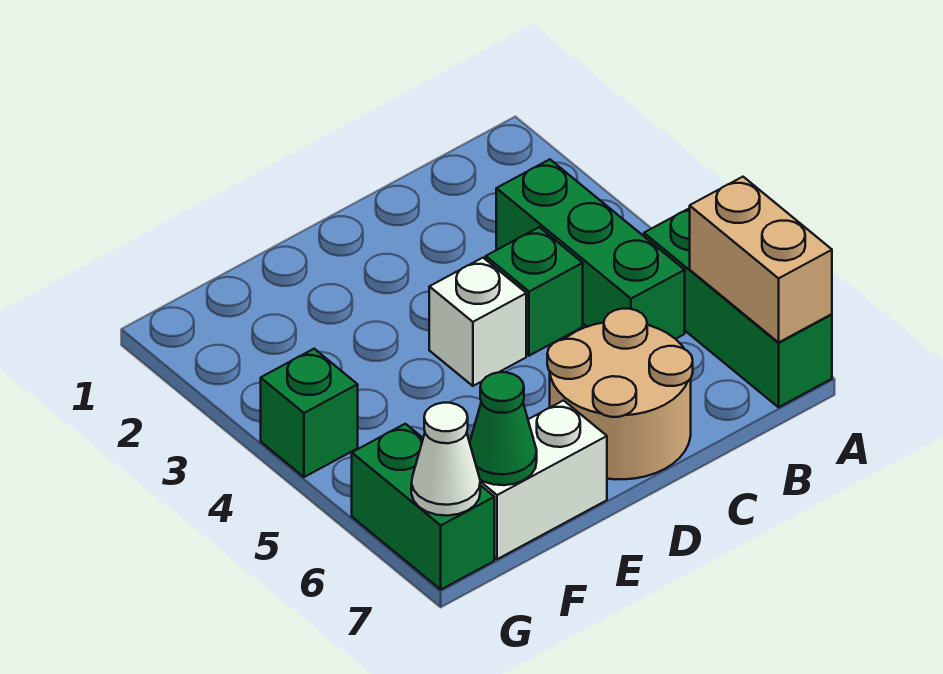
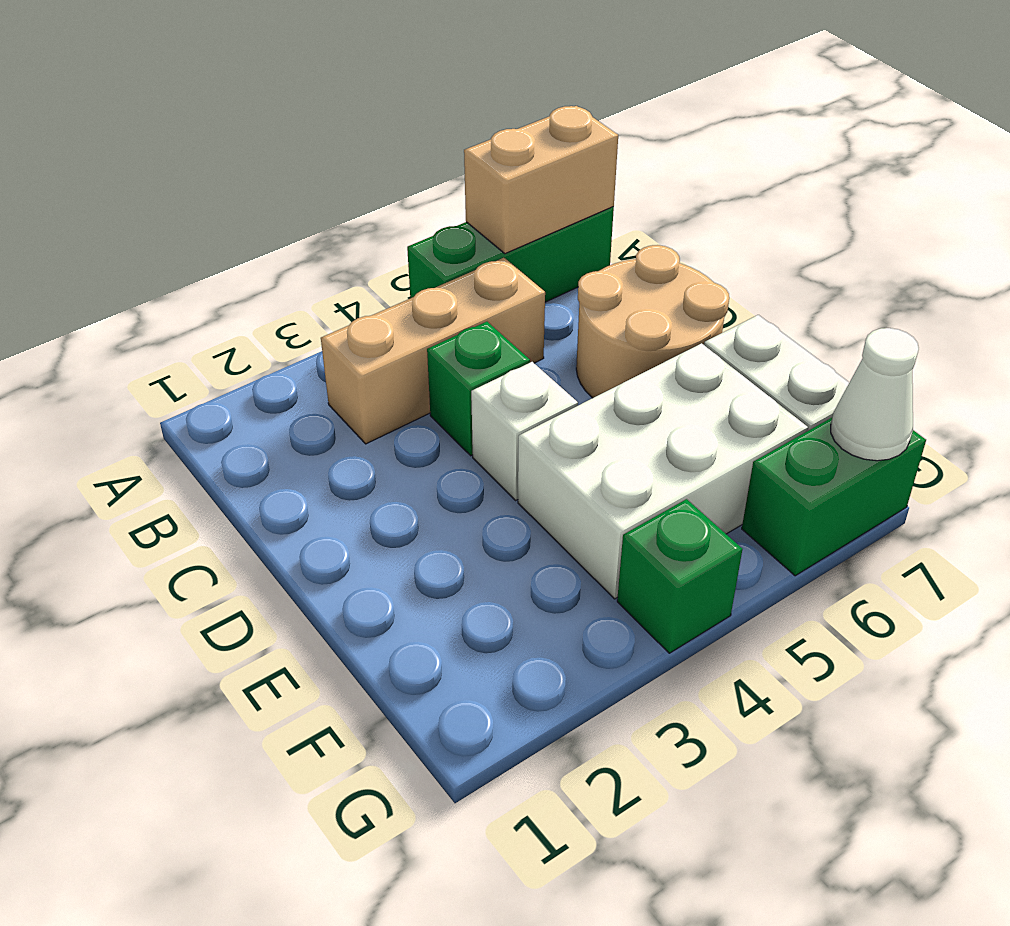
green brick B3:B5 level 1 -> tan brick B3:B5 level 1
none -> white brick E4:F6 level 1
green cone F7 level 2 -> none

